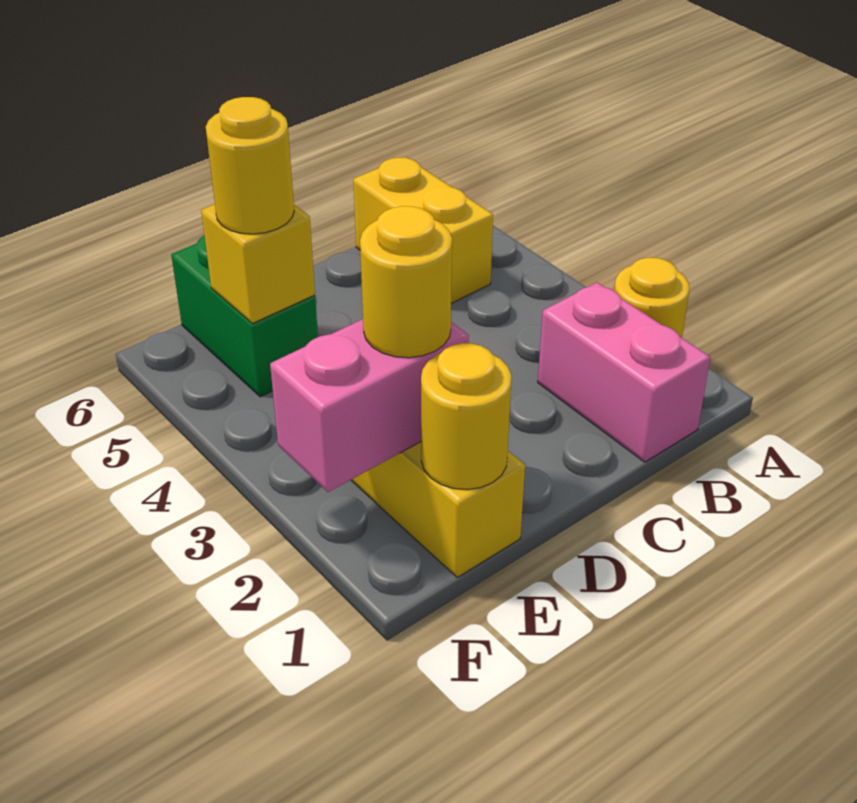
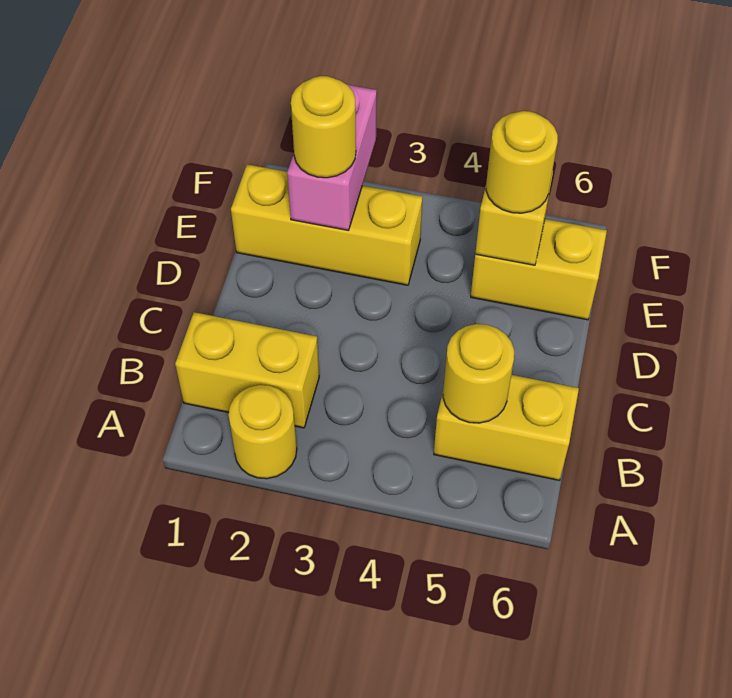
pink brick B1:B2 level 1 -> yellow brick B1:B2 level 1
yellow round brick E1 level 2 -> yellow round brick B5 level 2
green brick E5:E6 level 1 -> yellow brick E5:E6 level 1

